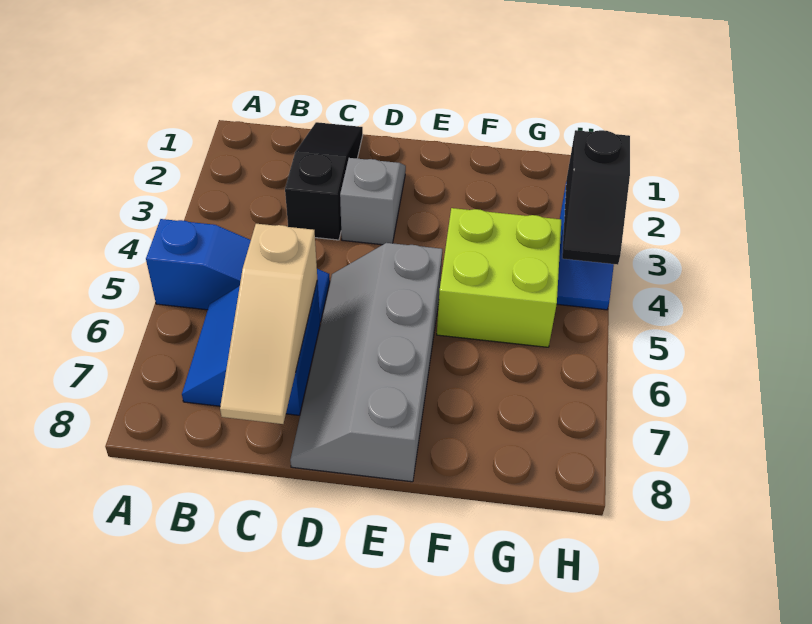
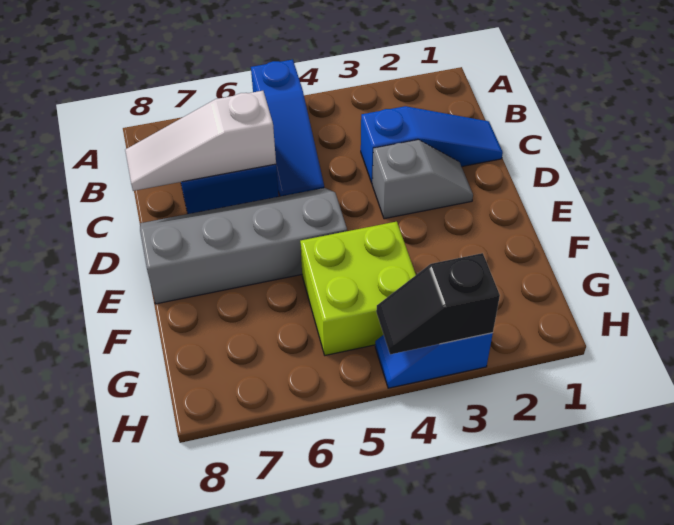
black slope C1:C3 level 1 top 3 -> blue slope C1:C3 level 1 top 3
tan slope C6:C8 level 2 top 6 -> white slope C6:C8 level 2 top 6

